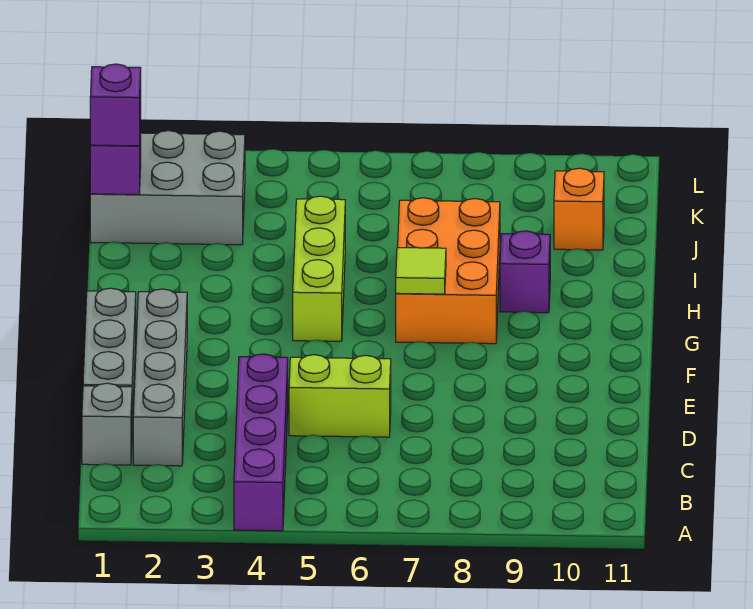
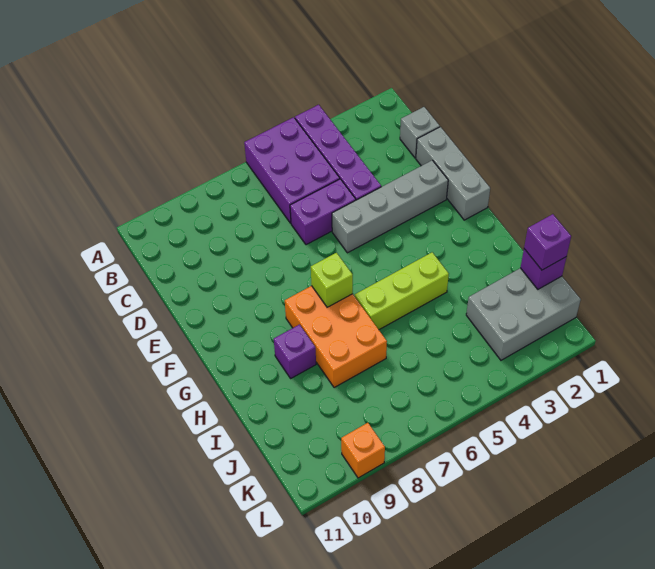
none -> purple brick A5:C6 level 1
grey brick C2:F2 level 1 -> grey brick E2:E5 level 1
lime brick D5:D6 level 1 -> purple brick D5:D6 level 1
lime brick G5:I5 level 1 -> lime brick H4:H6 level 1
lime tile G7 level 2 -> lime brick G7 level 2
orange brick J10 level 1 -> orange brick L9 level 1

